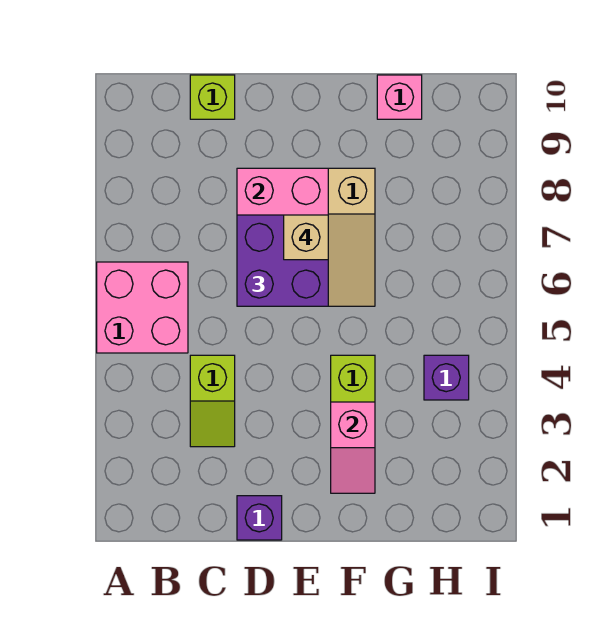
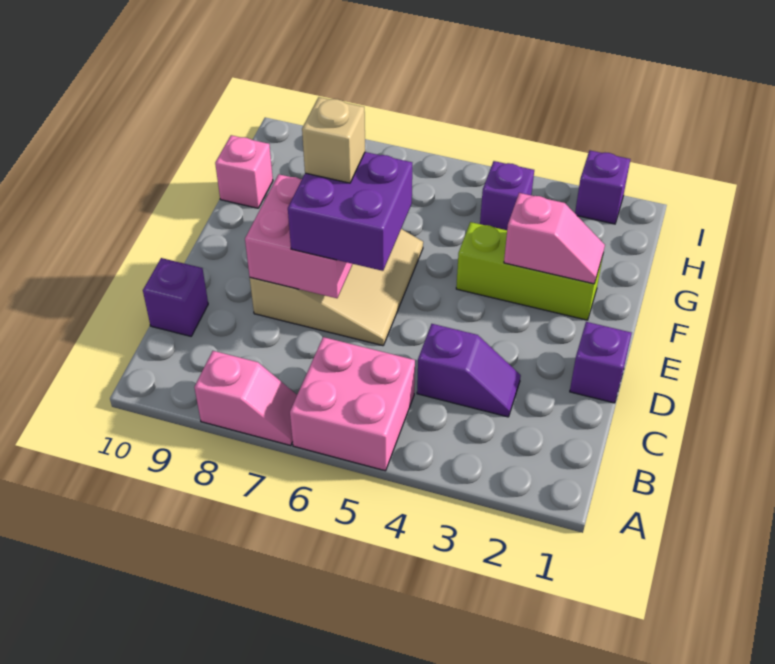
none -> pink slope A7:A8 level 1 top 8
lime slope C3:C4 level 1 top 4 -> purple slope C3:C4 level 1 top 4
lime brick C10 level 1 -> purple brick C10 level 1
none -> purple brick I2 level 1

